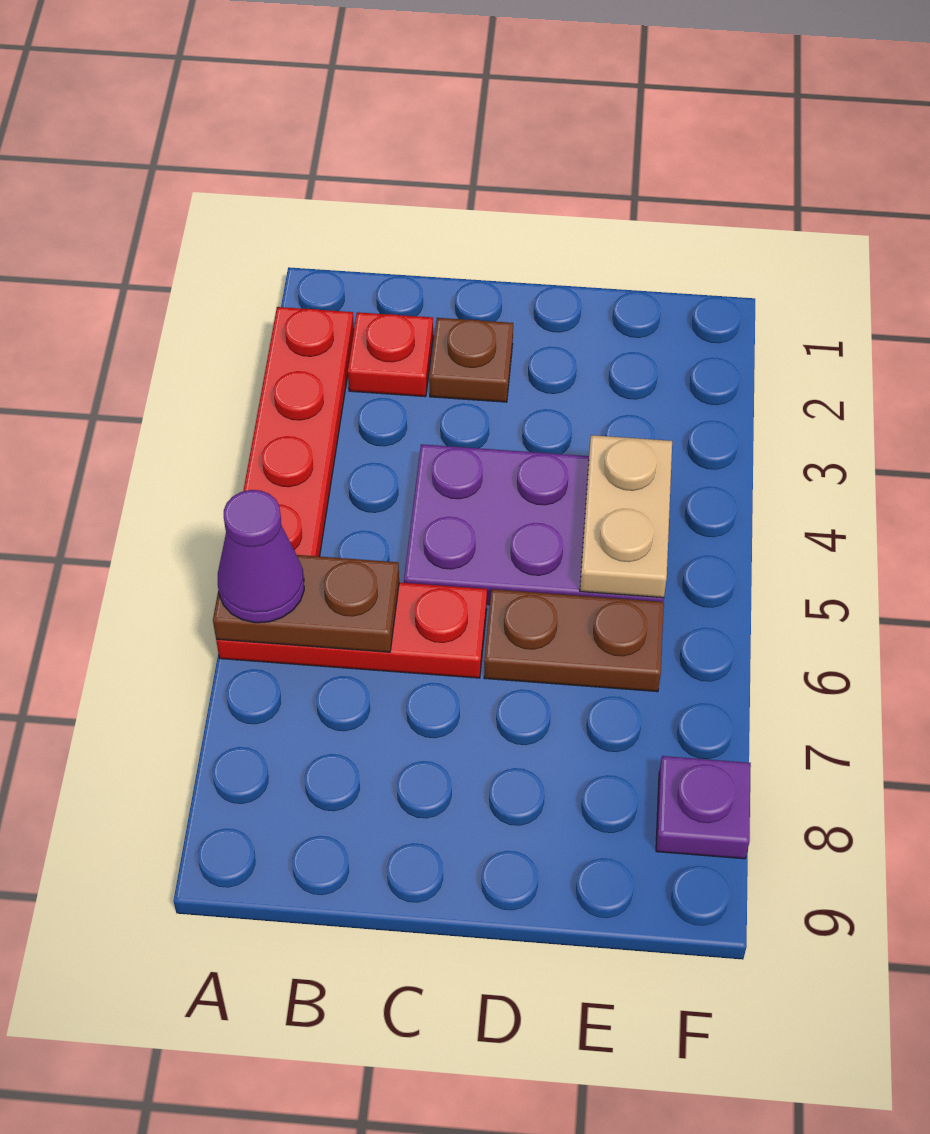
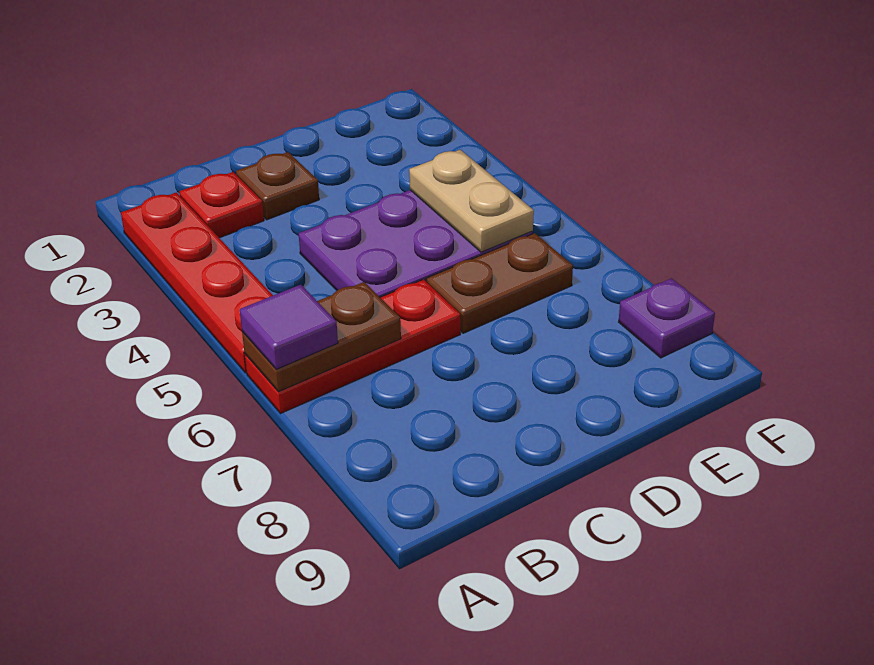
purple cone A6 level 3 -> purple tile A6 level 3

